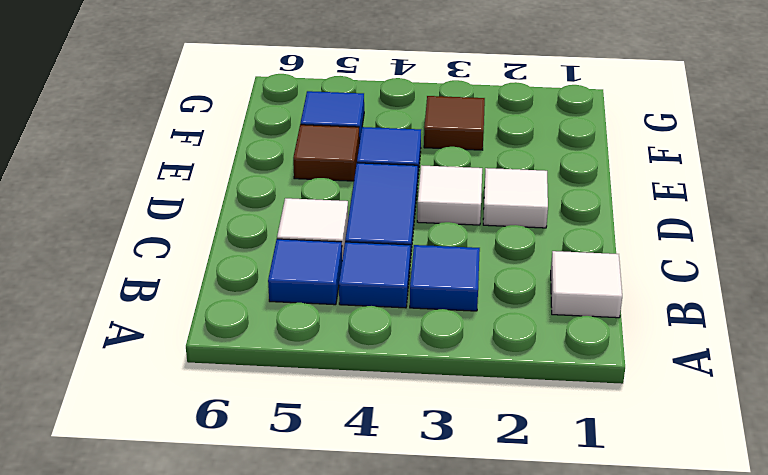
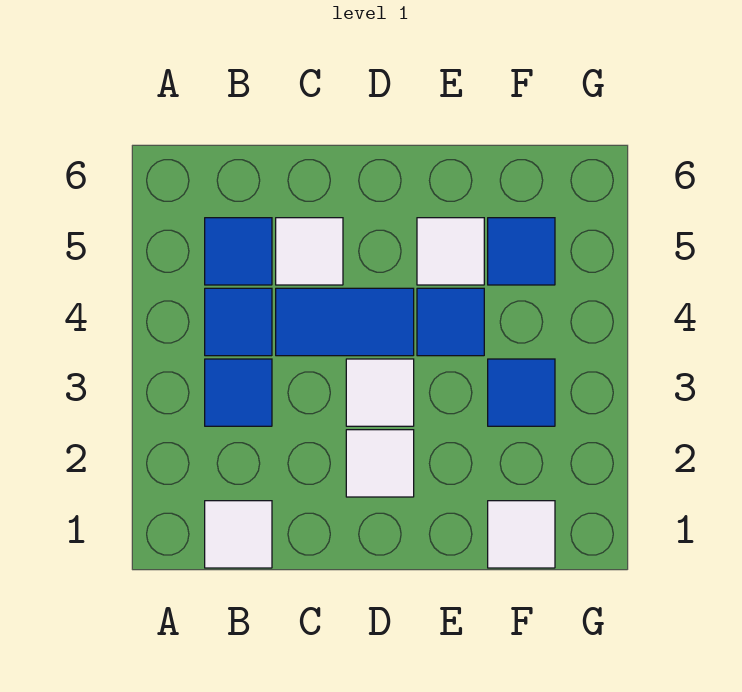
brown tile E5 level 1 -> white tile E5 level 1
none -> white tile F1 level 1
brown tile F3 level 1 -> blue tile F3 level 1

